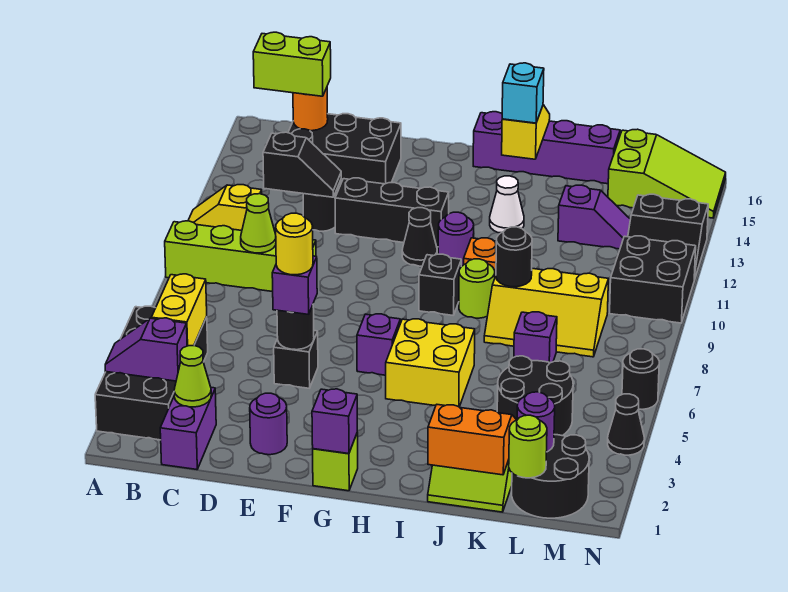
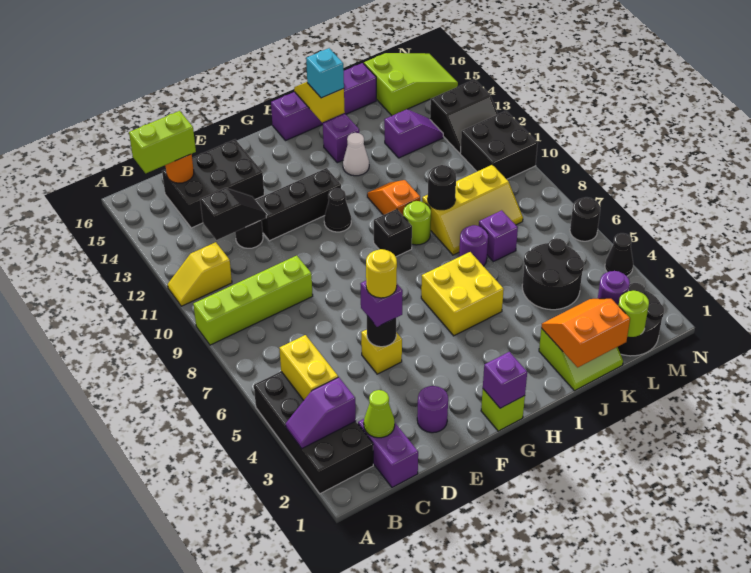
lime cone C9 level 2 -> none
black brick E5 level 1 -> yellow brick E5 level 1
purple brick G6 level 1 -> purple brick I14 level 1
purple round brick H11 level 1 -> purple round brick J7 level 1

